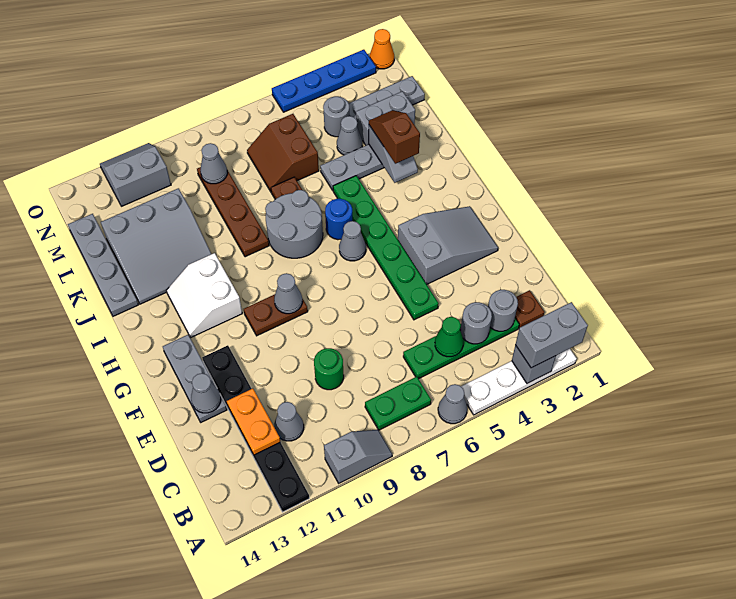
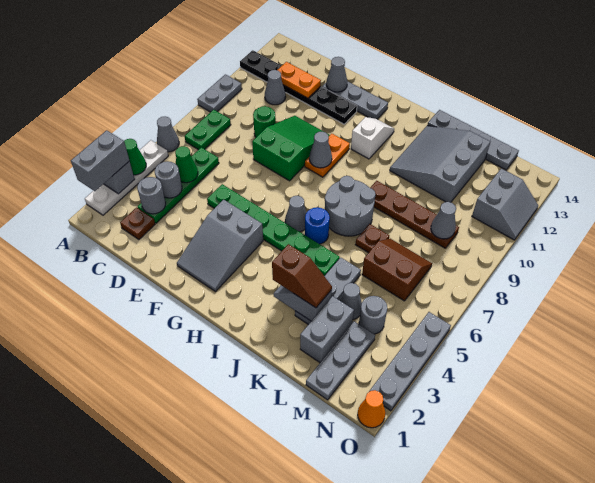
none -> green cone A4 level 2
grey slope A9:A10 level 1 top 10 -> grey plate A9:A10 level 1
none -> green slope E8:F10 level 1 top 8
brown plate G9:G10 level 1 -> orange plate G9:G10 level 1
white slope H11:I12 level 1 top 11 -> white slope H11:H12 level 1 top 11
blue plate O2:O5 level 1 -> grey plate O2:O5 level 1

